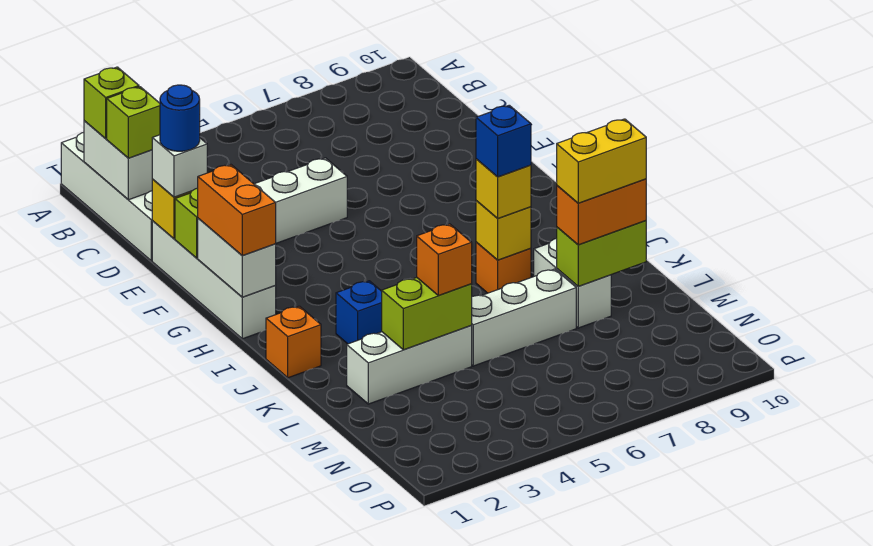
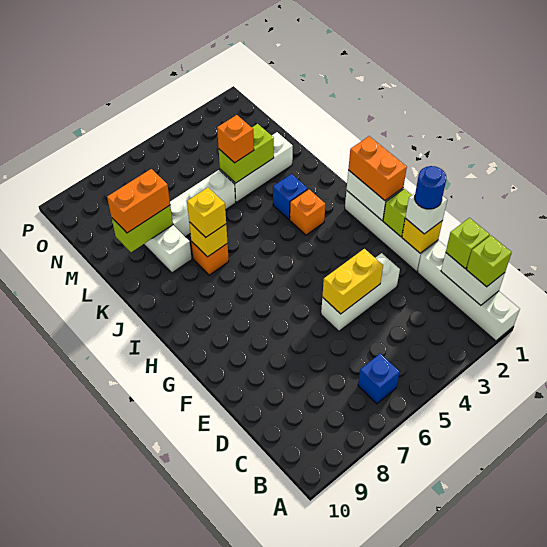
orange brick J1 level 1 -> orange brick I3 level 1
blue brick J7 level 4 -> blue brick B6 level 1
yellow brick L8:L9 level 4 -> yellow brick E4:E5 level 2

